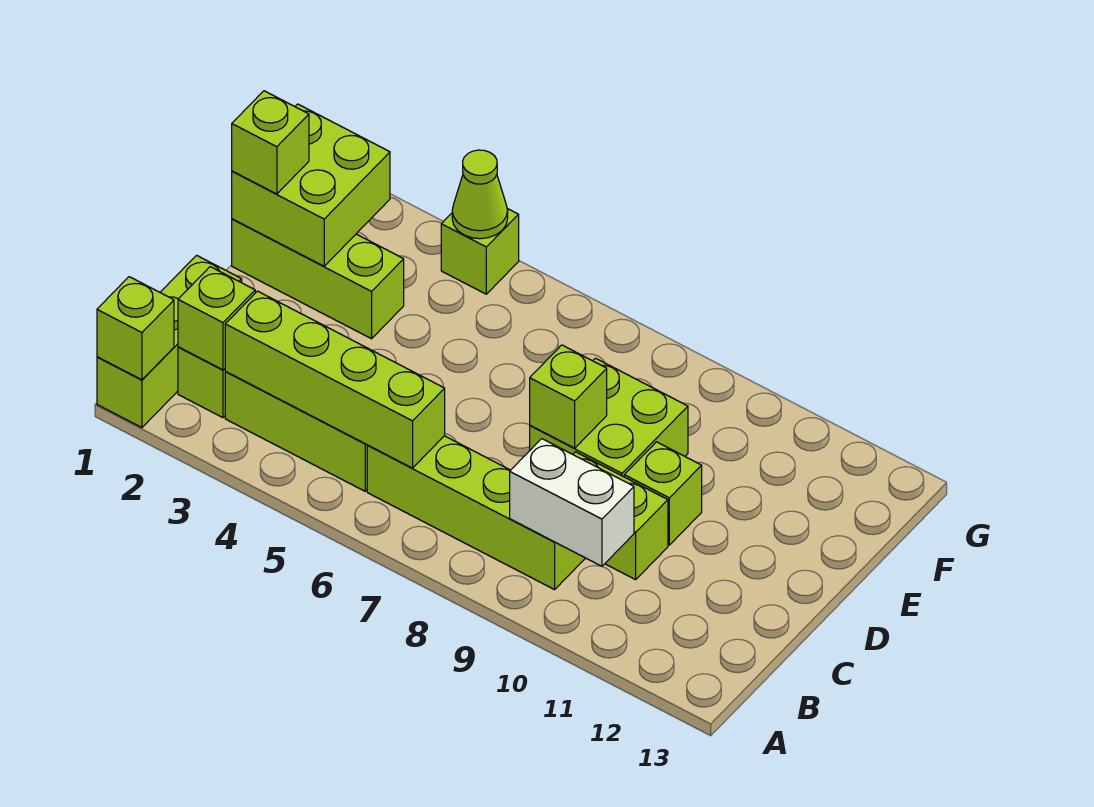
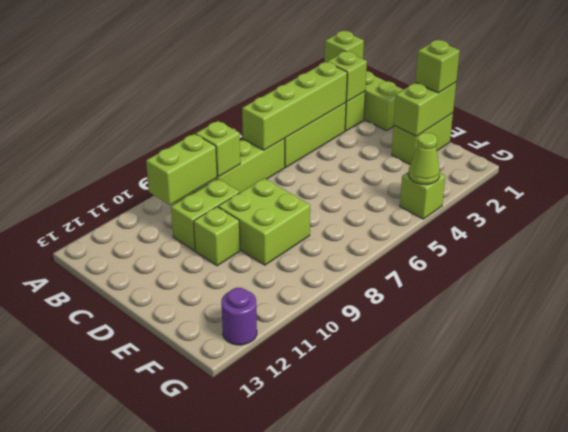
white brick B9:B10 level 2 -> lime brick B9:B10 level 2
lime brick D8 level 2 -> lime brick B8 level 2
lime brick E1:E3 level 1 -> lime brick E1:E2 level 1
lime brick E1:F2 level 2 -> lime brick E1:E2 level 2
none -> purple round brick G12 level 1

